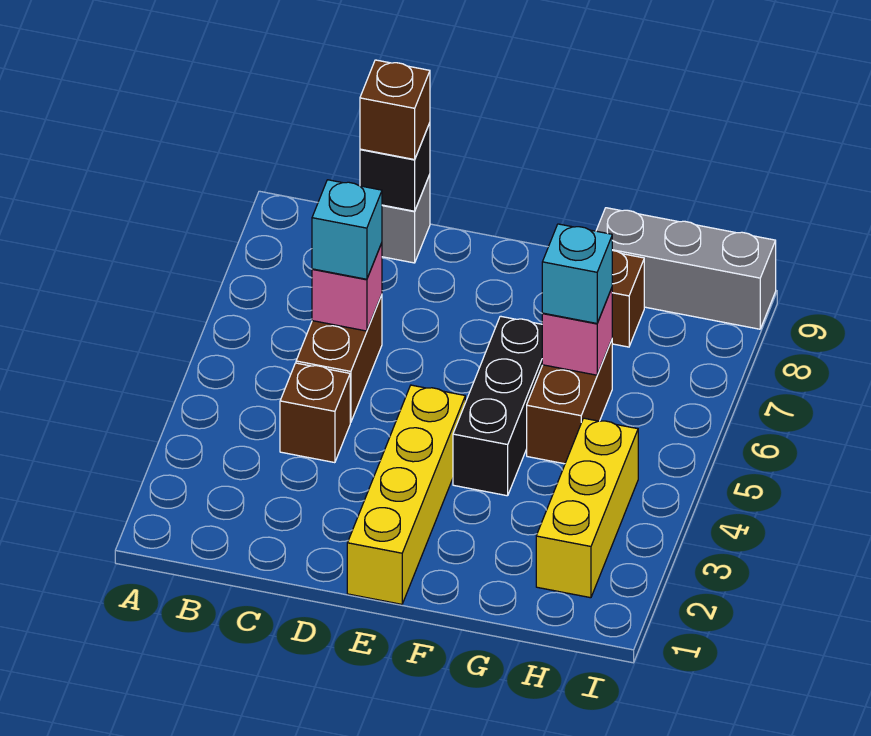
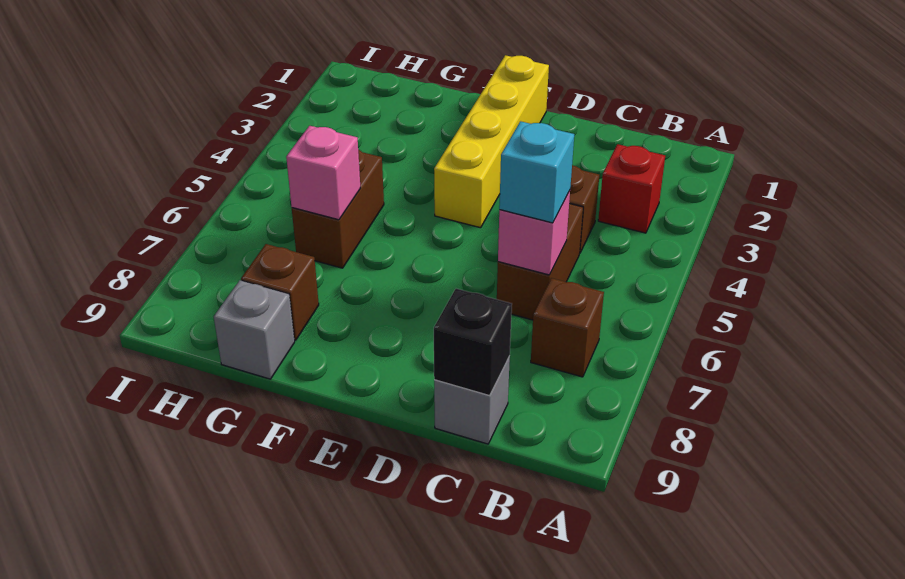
none -> red brick B3 level 1
brown brick C9 level 3 -> brown brick B7 level 1
black brick F4:F6 level 1 -> none
cyan brick G6 level 3 -> none
grey brick G9:I9 level 1 -> grey brick G9 level 1
yellow brick H2:H4 level 1 -> none

